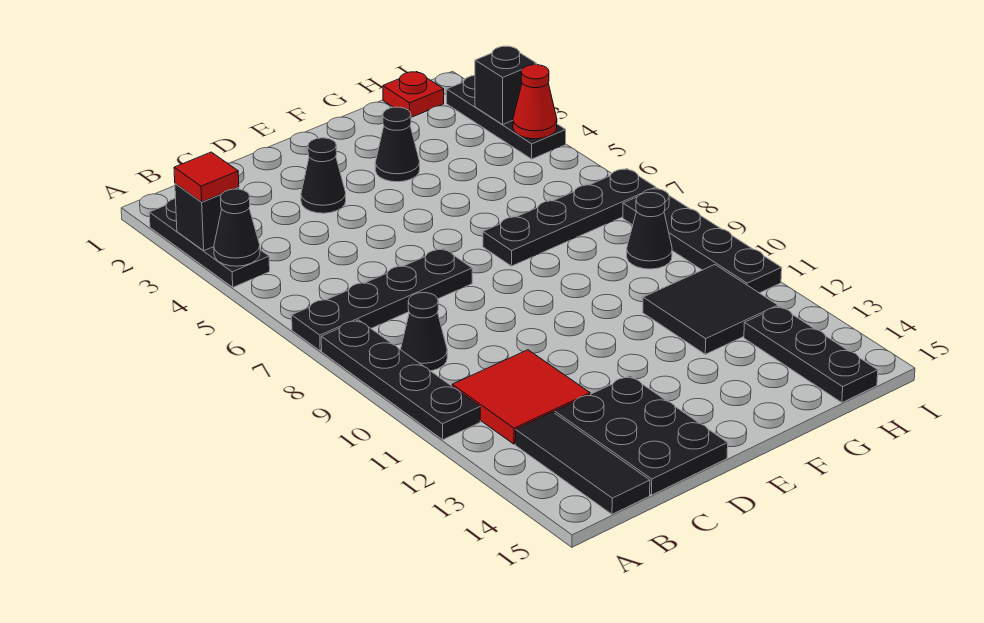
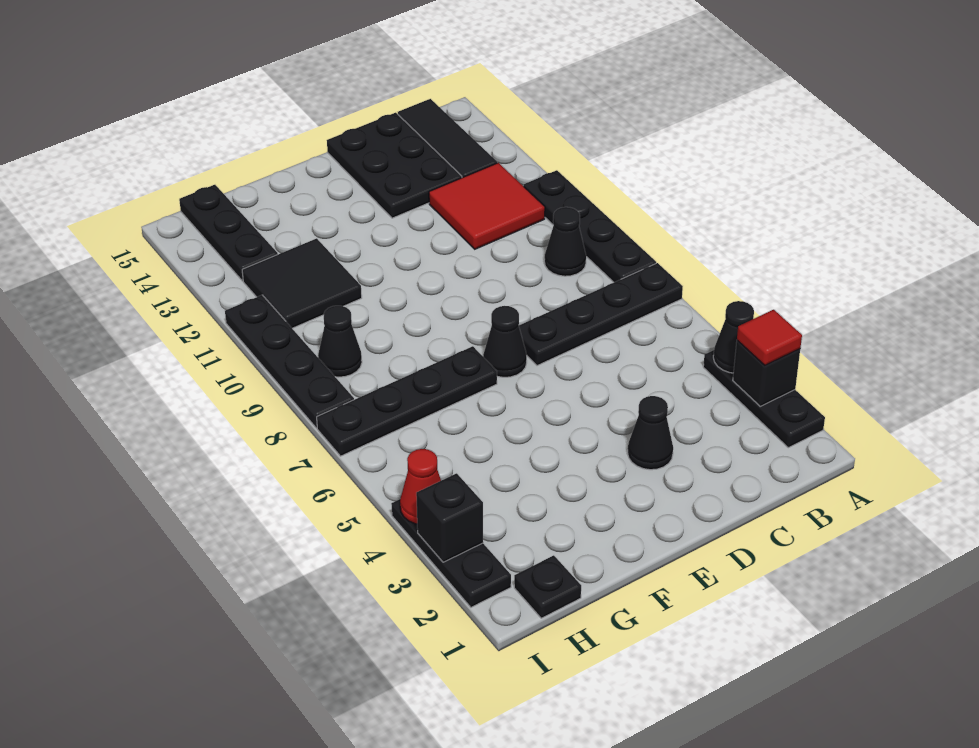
black cone F3 level 1 -> black cone E7 level 1
red plate H1 level 1 -> black plate H1 level 1

